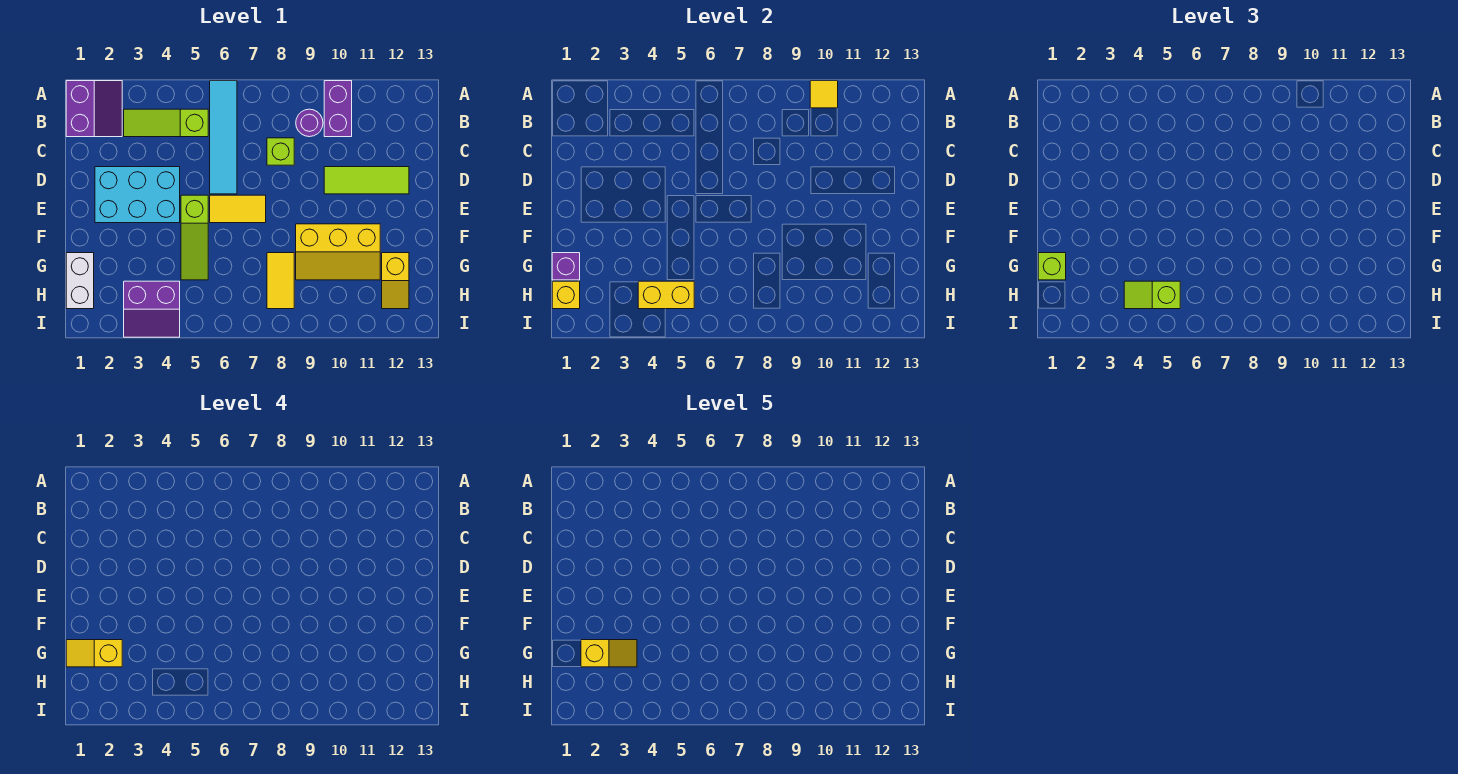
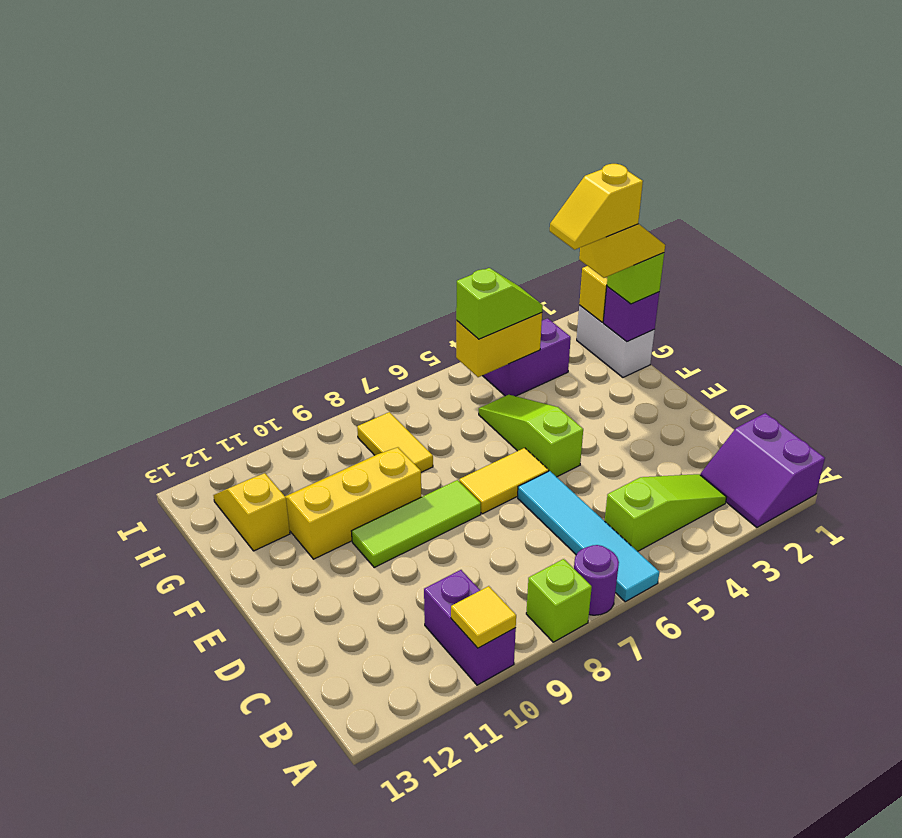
purple round brick B9 level 1 -> purple round brick A7 level 1
lime brick C8 level 1 -> lime brick A8 level 1
cyan brick D2:E4 level 1 -> none
lime tile D10:D12 level 1 -> lime tile E8:E10 level 1

